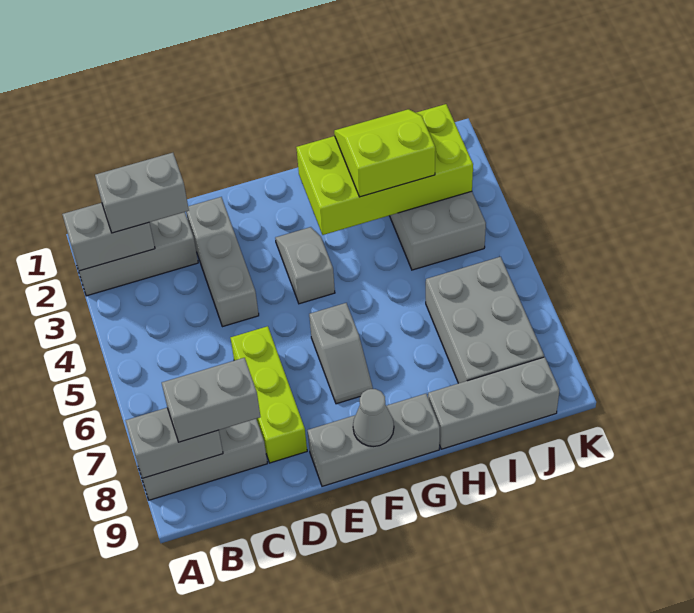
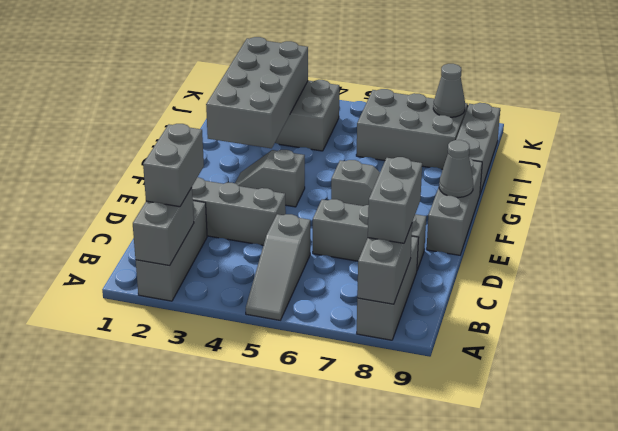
none -> grey slope A5:C5 level 1 top C
lime brick D6:D8 level 1 -> grey brick D6:D8 level 1
lime brick G2:J3 level 2 -> grey brick G2:J3 level 2
lime slope H2:I3 level 3 top 3 -> none
none -> grey cone J8 level 2

